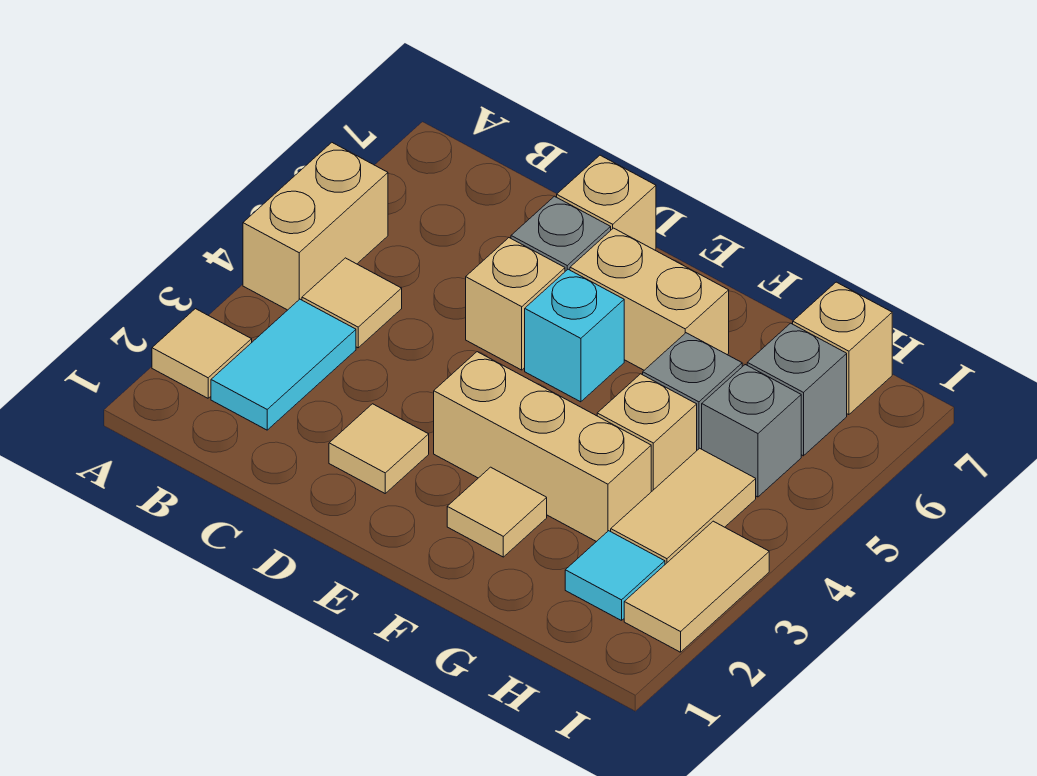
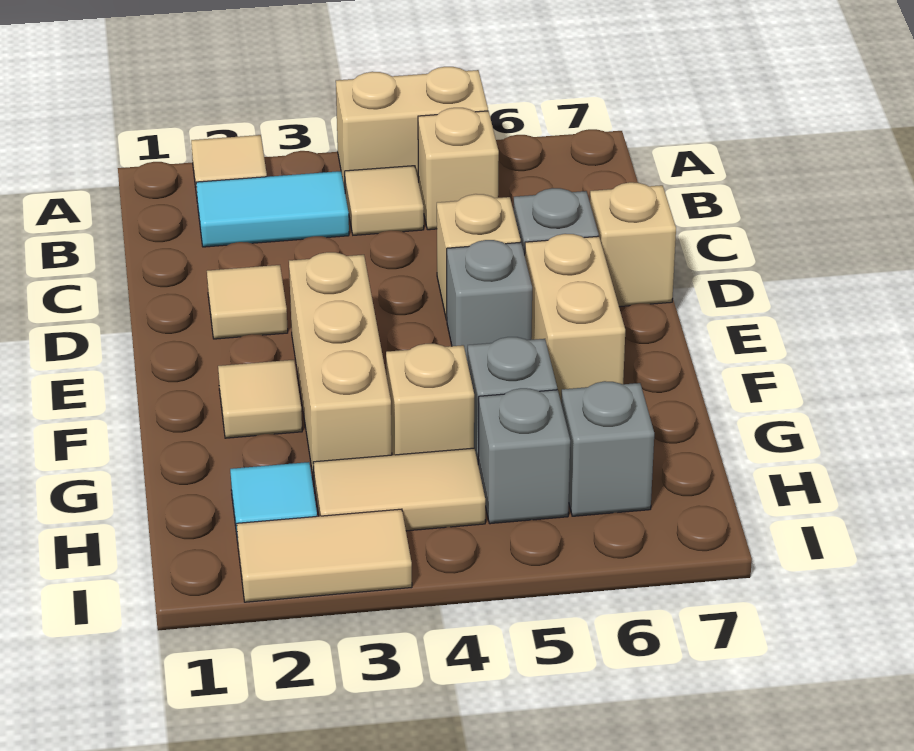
cyan brick E5 level 1 -> grey brick E5 level 1
tan brick H7 level 1 -> tan brick B5 level 1

